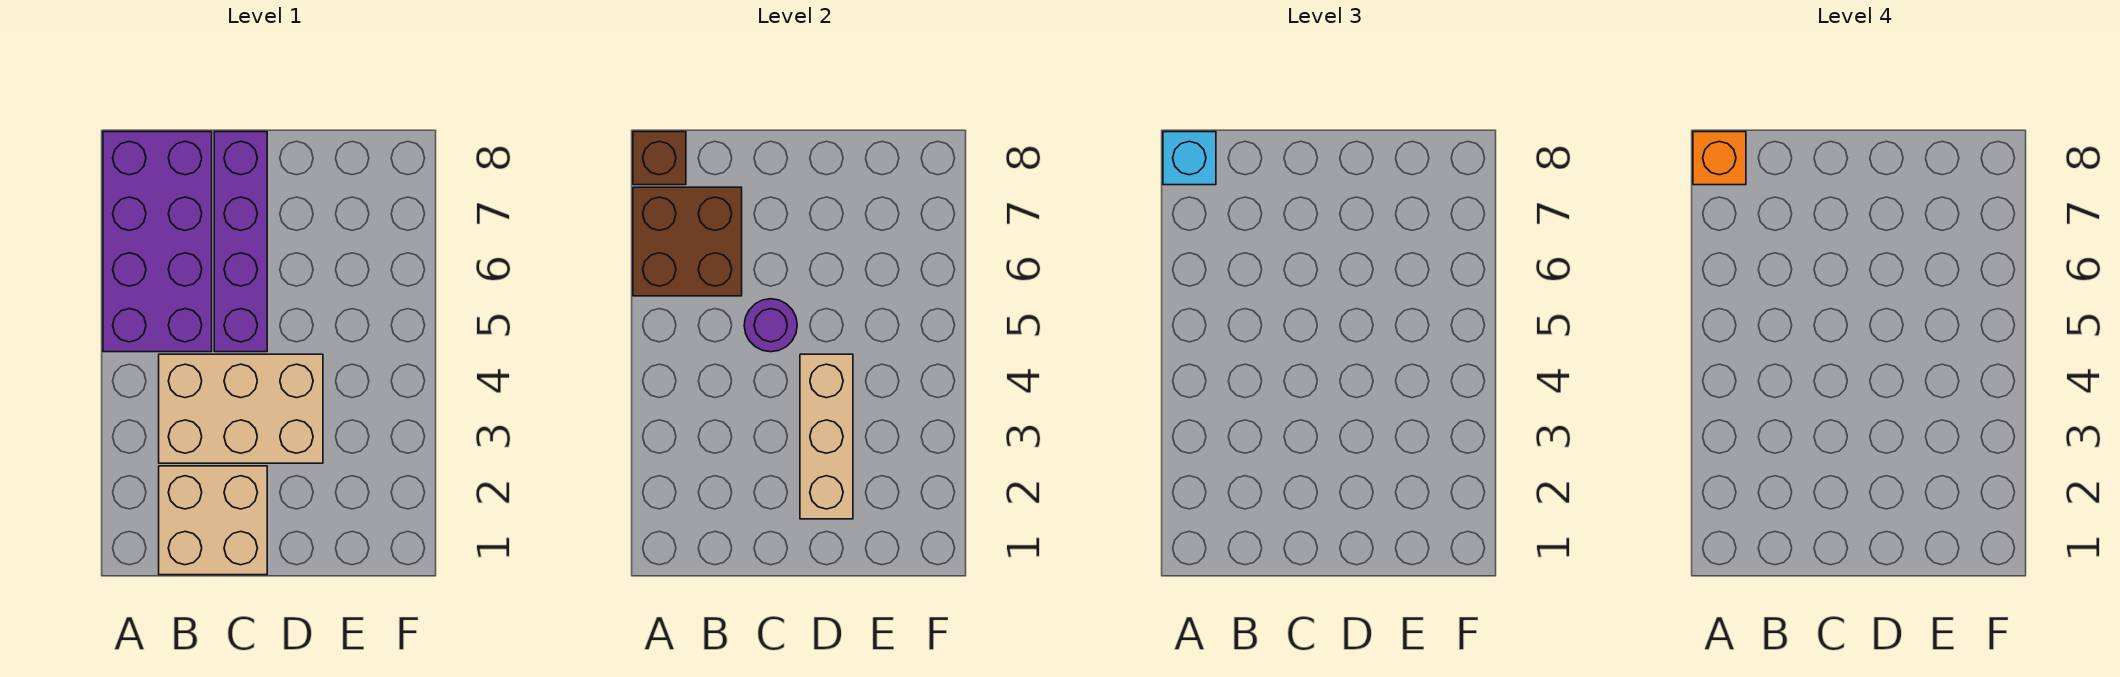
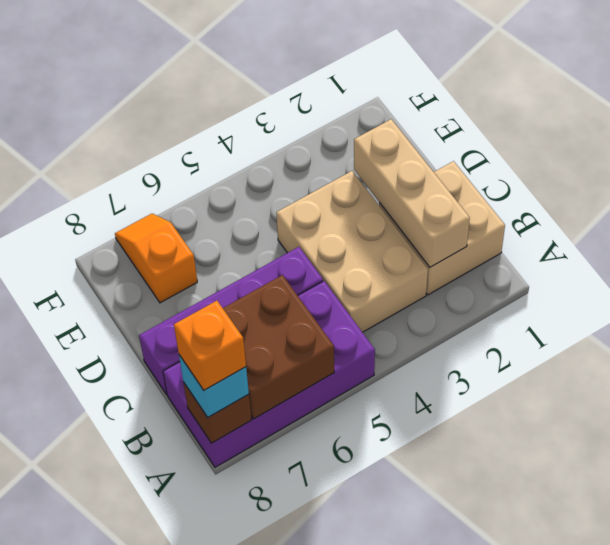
purple round brick C5 level 2 -> none
tan brick D2:D4 level 2 -> tan brick B2:D2 level 2
none -> orange slope E7:F7 level 1 top E

